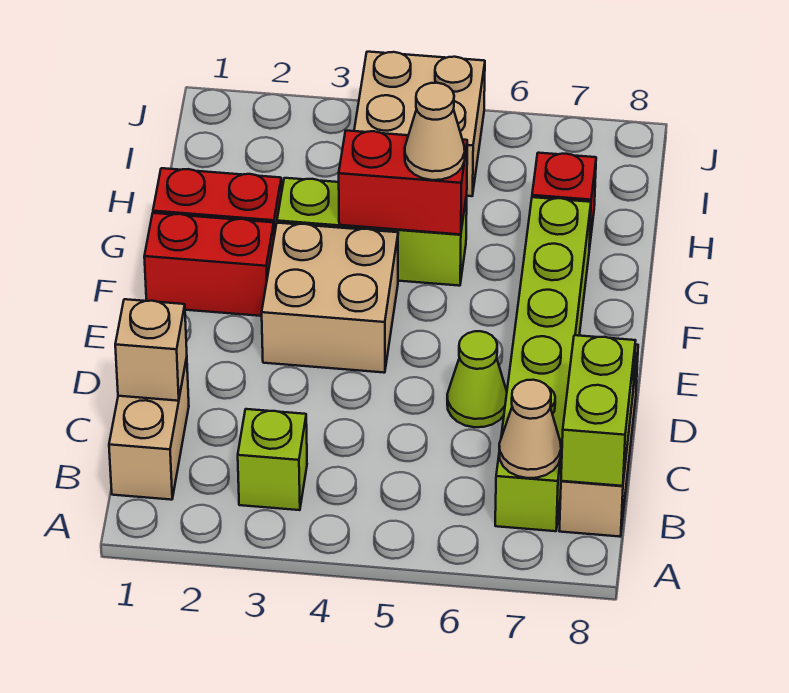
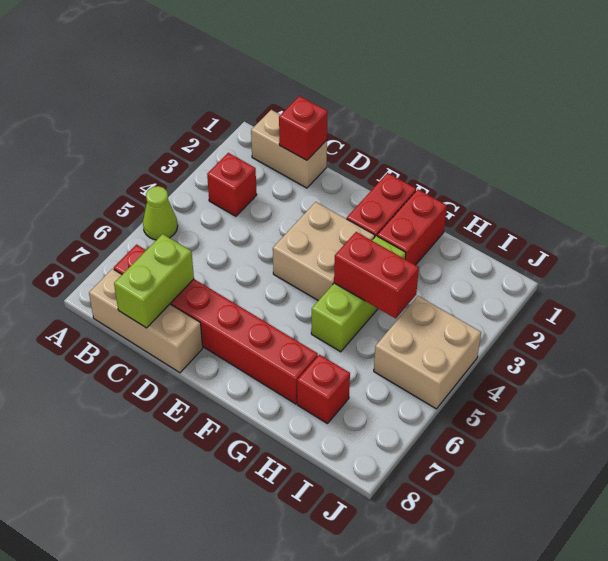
lime brick B3 level 1 -> red brick B3 level 1
lime brick B7:G7 level 1 -> red brick B7:G7 level 1
tan cone B7 level 2 -> none
lime brick B8:C8 level 2 -> lime brick C7:C8 level 2
tan brick C1 level 2 -> red brick C1 level 2
lime cone D6 level 1 -> lime cone A5 level 1
red brick G4:G5 level 2 -> red brick G4:H4 level 2
tan cone G5 level 3 -> none

